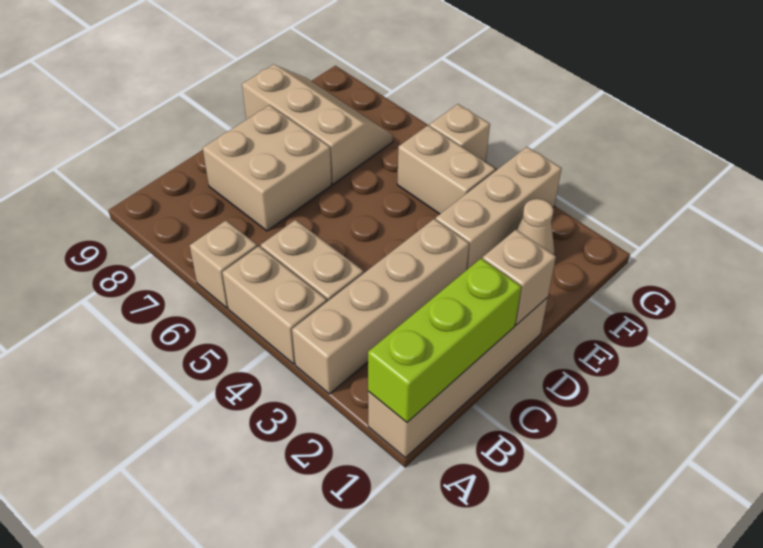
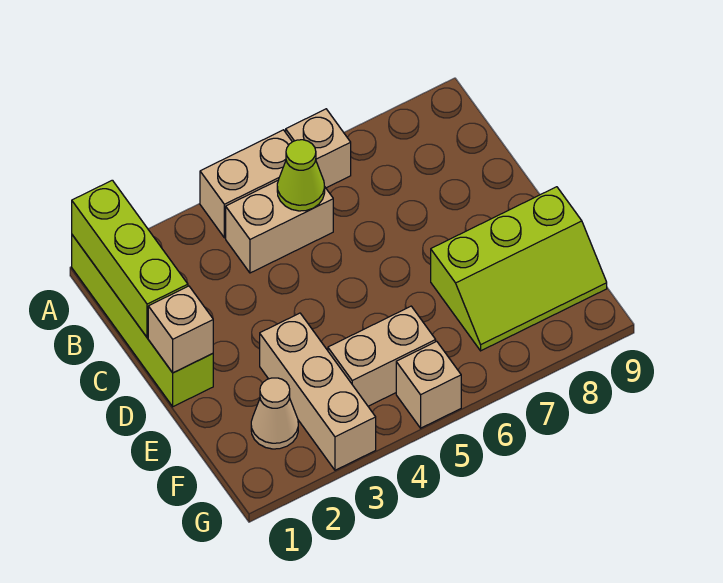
tan brick A1:D1 level 1 -> lime brick A1:D1 level 1
tan brick A3:D3 level 1 -> none
none -> lime cone B5 level 2
tan brick C7:D8 level 1 -> none
tan slope E7:F9 level 1 top E -> lime slope E7:F9 level 1 top E

